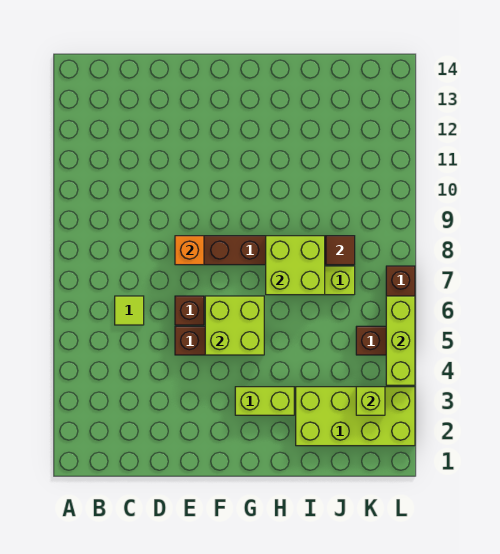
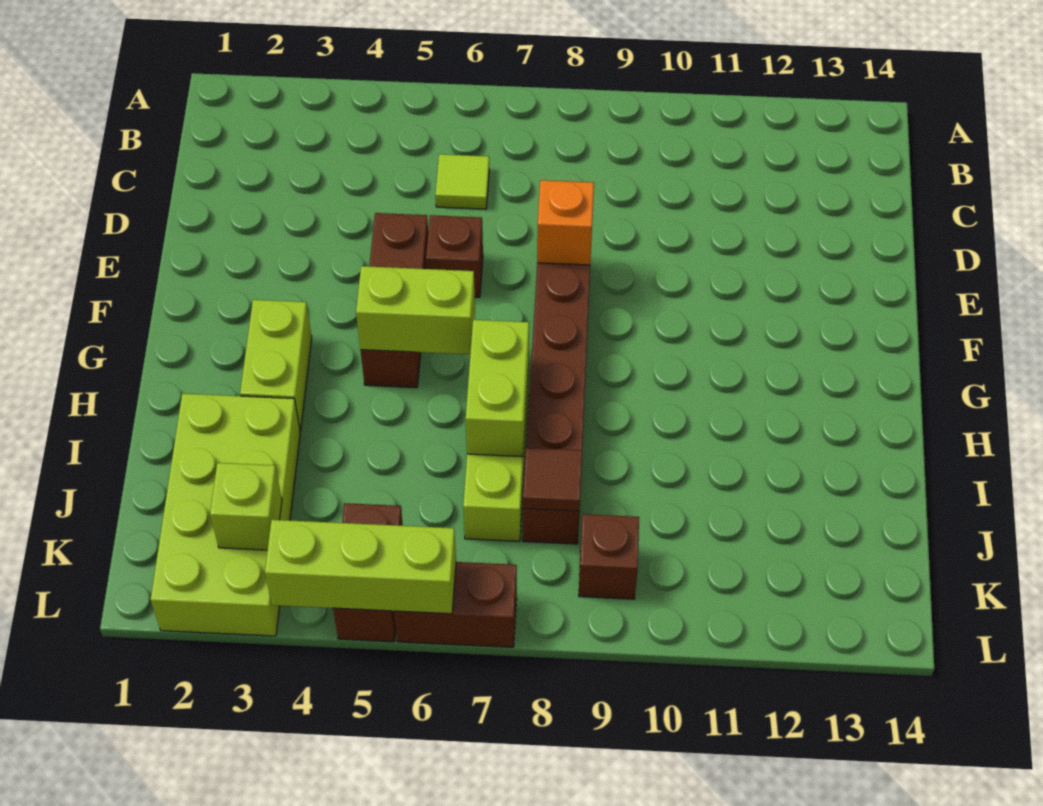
lime brick F5:G6 level 2 -> lime brick G5:G6 level 2
lime brick H7:I8 level 2 -> lime brick H7:I7 level 2
none -> brown brick K9 level 1

